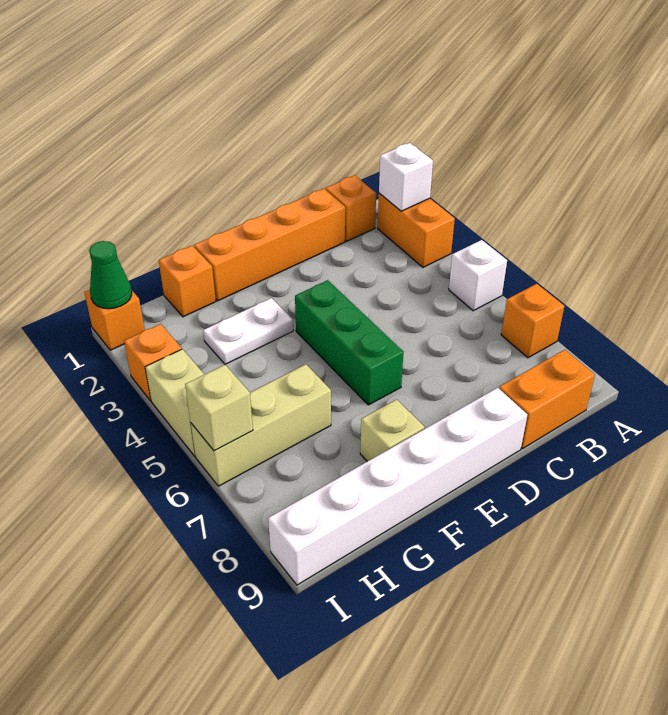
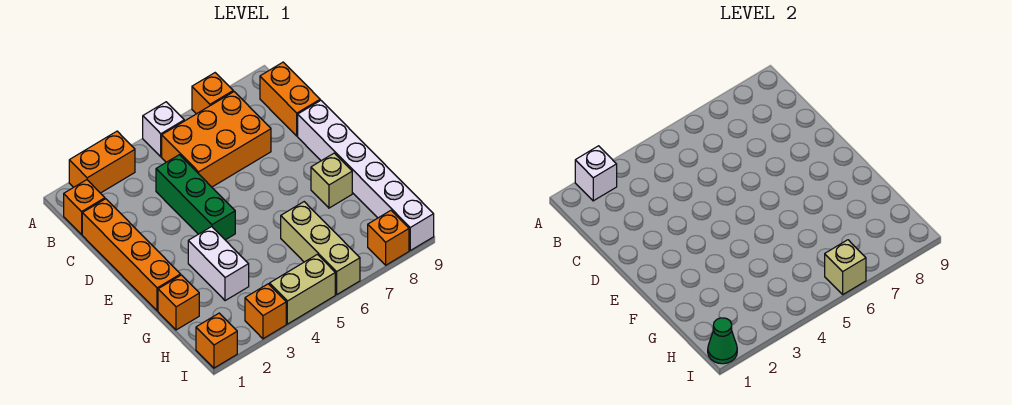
none -> orange brick B5:C7 level 1
green brick E4:E6 level 1 -> green brick C4:E4 level 1
white plate F3:G3 level 1 -> white brick F3:G3 level 1
none -> orange brick I8 level 1

